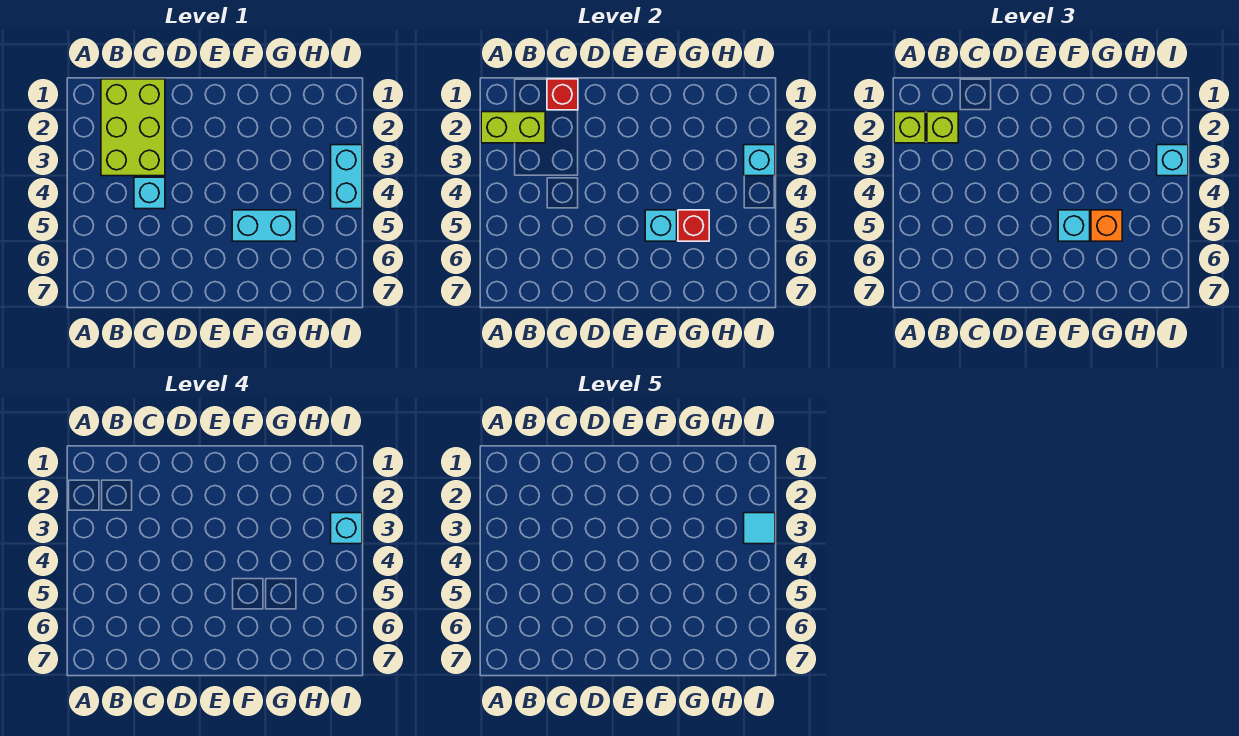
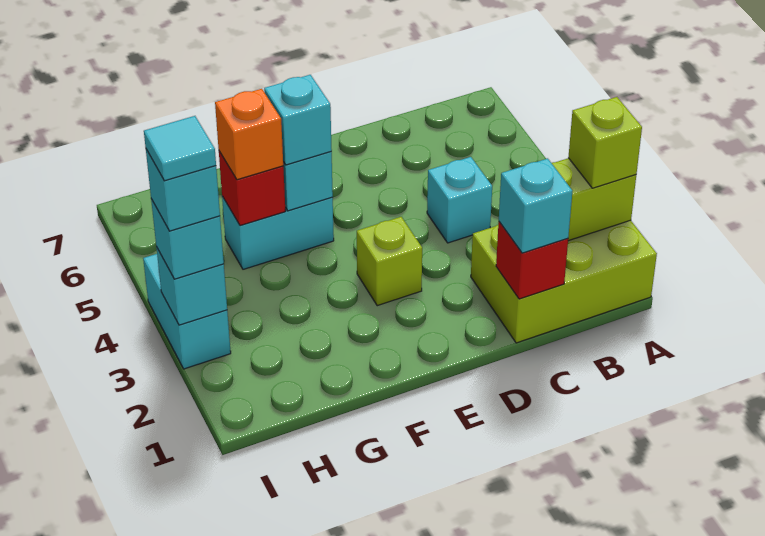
lime brick B1:C3 level 1 -> lime brick A1:C2 level 1
lime brick B2 level 3 -> lime brick E3 level 1
none -> cyan brick C1 level 3

